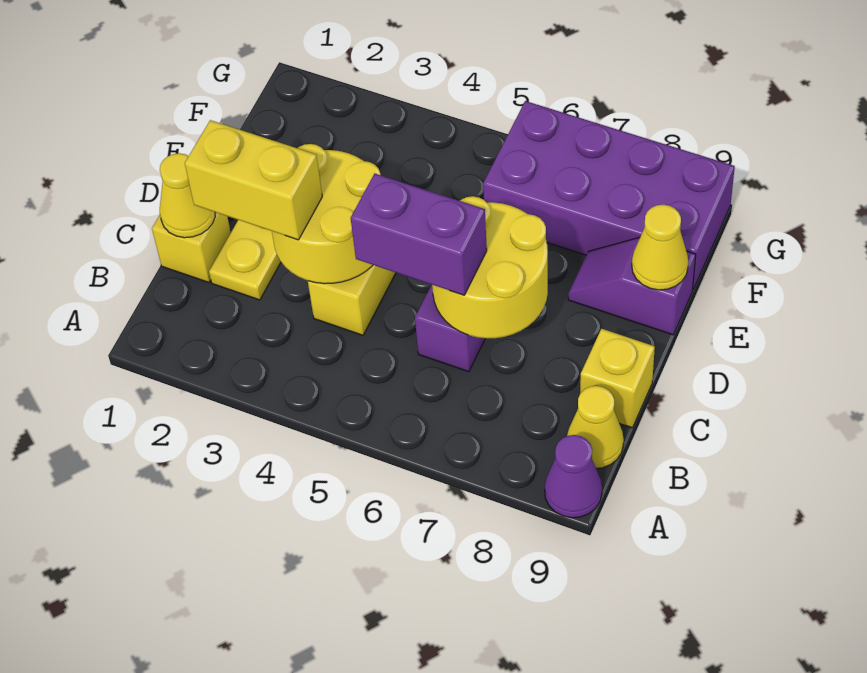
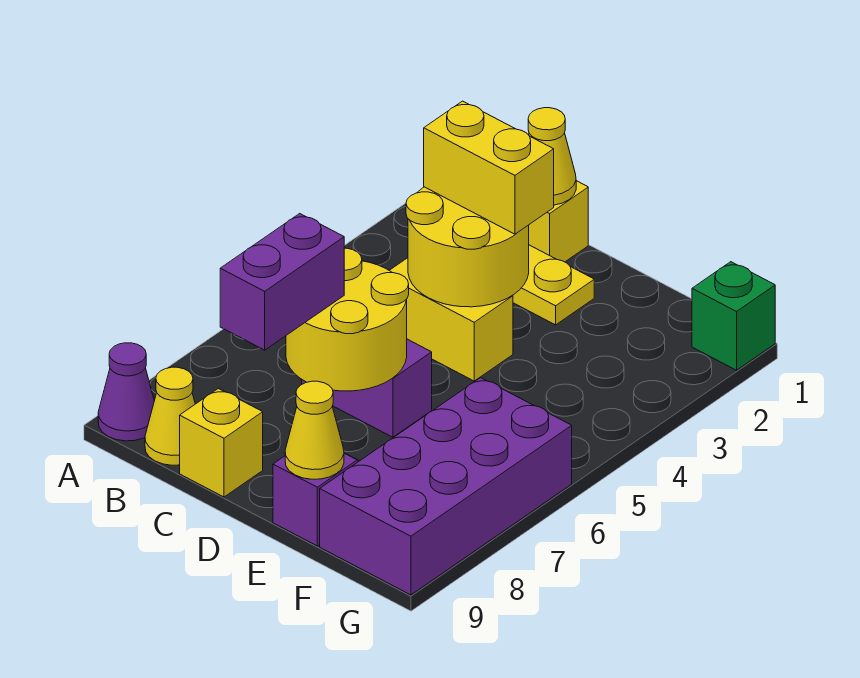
yellow brick C2:C3 level 3 -> yellow brick C3:D3 level 3
purple brick C5:C6 level 3 -> purple brick C7:C8 level 3
none -> green brick G1 level 1

